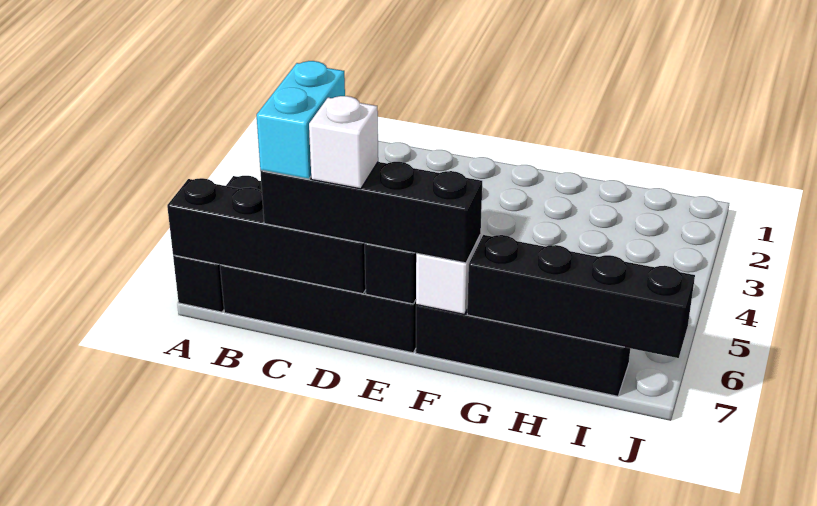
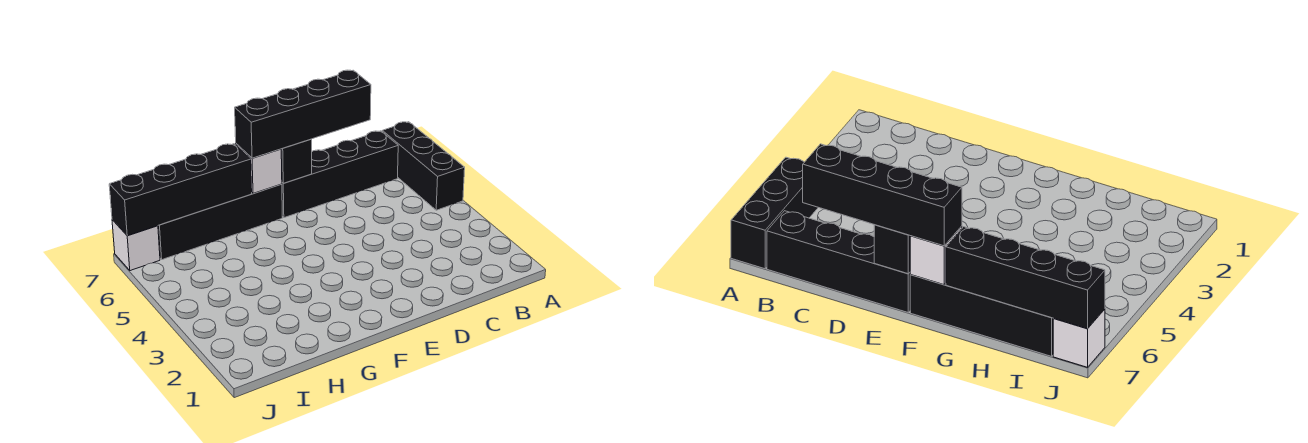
black brick A7:D7 level 2 -> none
cyan brick C6:C7 level 4 -> none
white brick D7 level 4 -> white brick J7 level 1

